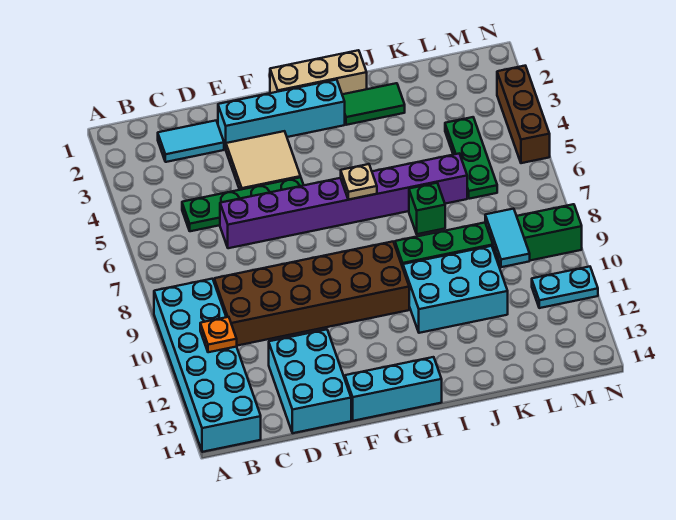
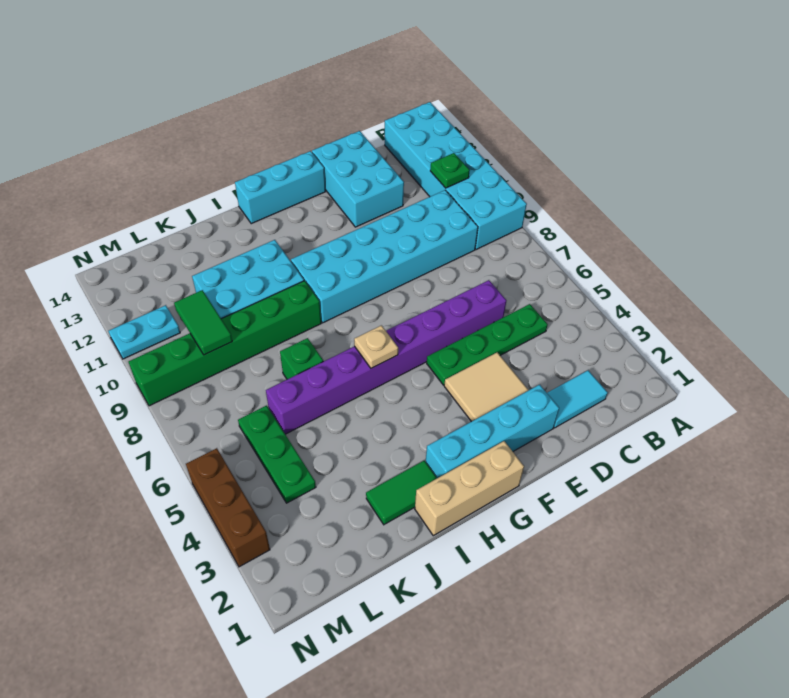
orange plate B11 level 2 -> green plate B11 level 2
brown brick C9:H10 level 1 -> cyan brick C9:H10 level 1
cyan tile L9:L10 level 2 -> green tile L9:L10 level 2

